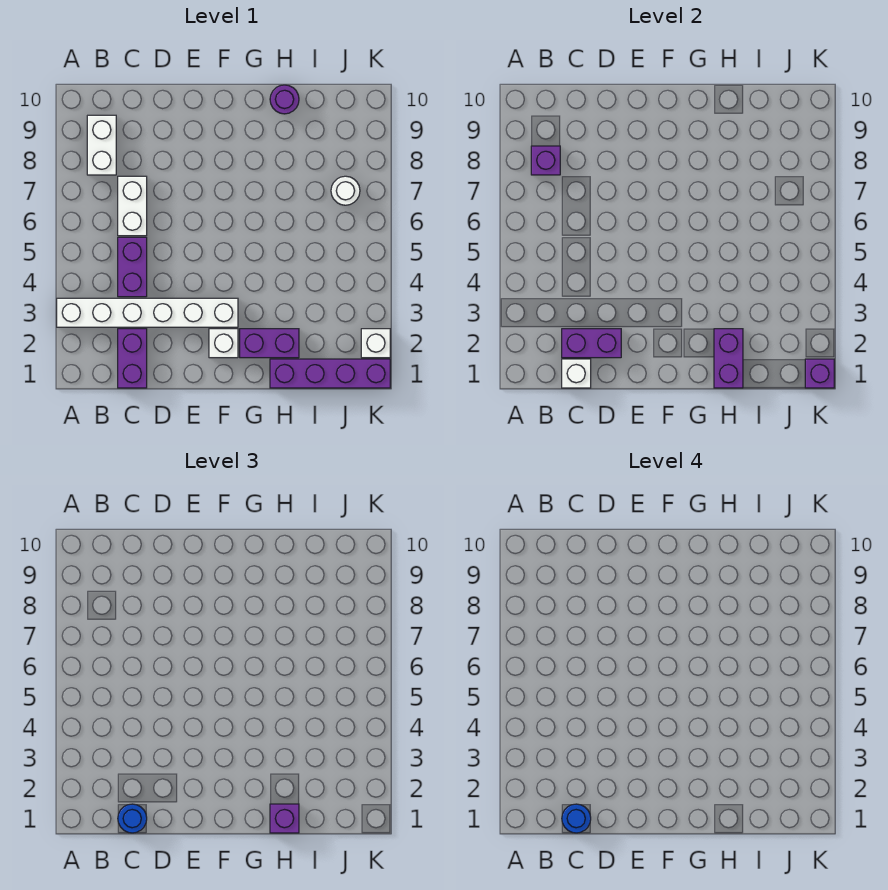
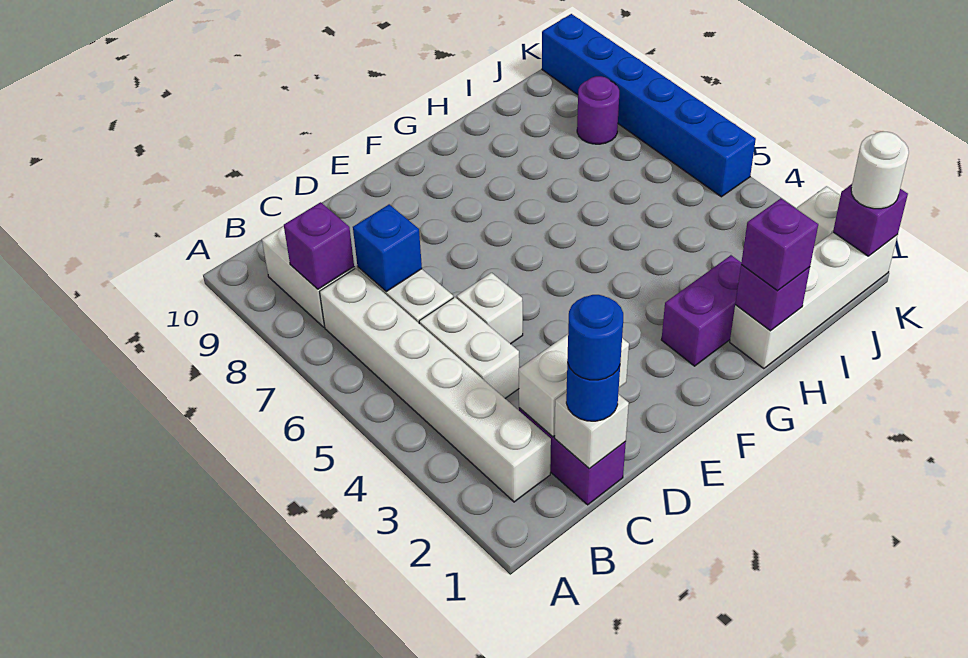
white brick A3:F3 level 1 -> white brick B2:B7 level 1
purple brick C2:D2 level 2 -> white brick C2:D2 level 2
purple brick C4:C5 level 1 -> white brick C4:C5 level 1
none -> blue brick C7 level 2
white brick F2 level 1 -> white brick D5 level 1
purple brick H1:K1 level 1 -> white brick H1:K1 level 1
purple brick H1:H2 level 2 -> purple brick H1 level 2
purple round brick H10 level 1 -> purple round brick J8 level 1
white round brick J7 level 1 -> white round brick K1 level 3
none -> blue brick K5:K10 level 1

